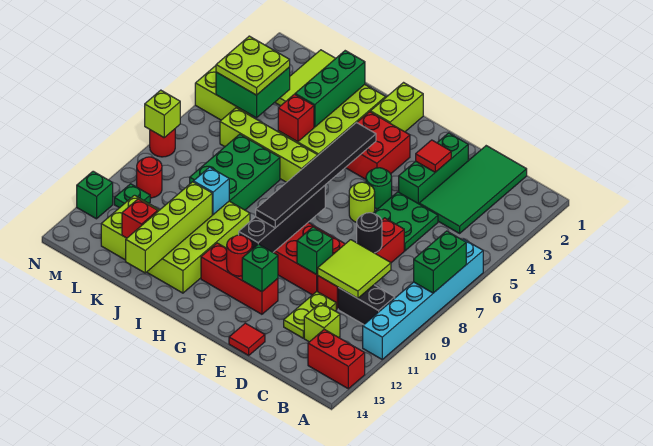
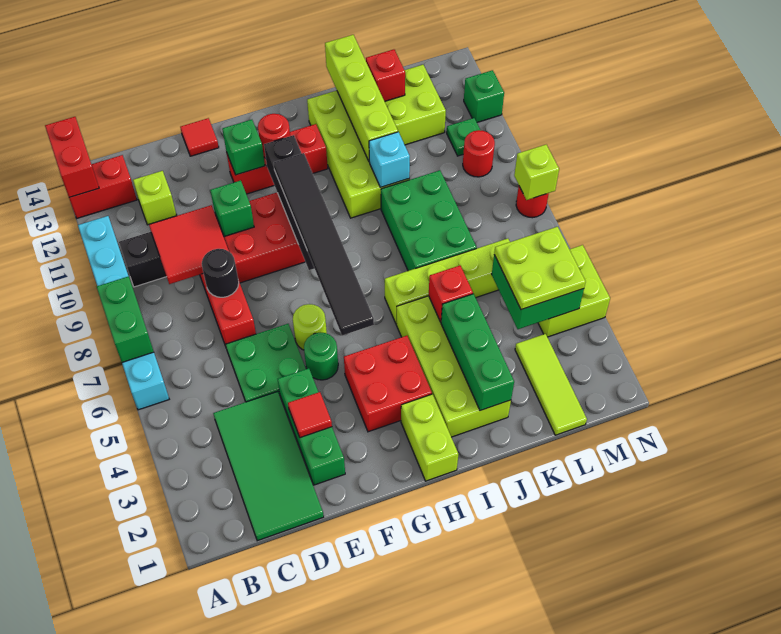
none -> red brick A13:A14 level 2
lime tile C9:D10 level 2 -> red tile C9:D10 level 2
lime plate D11:D12 level 1 -> none

